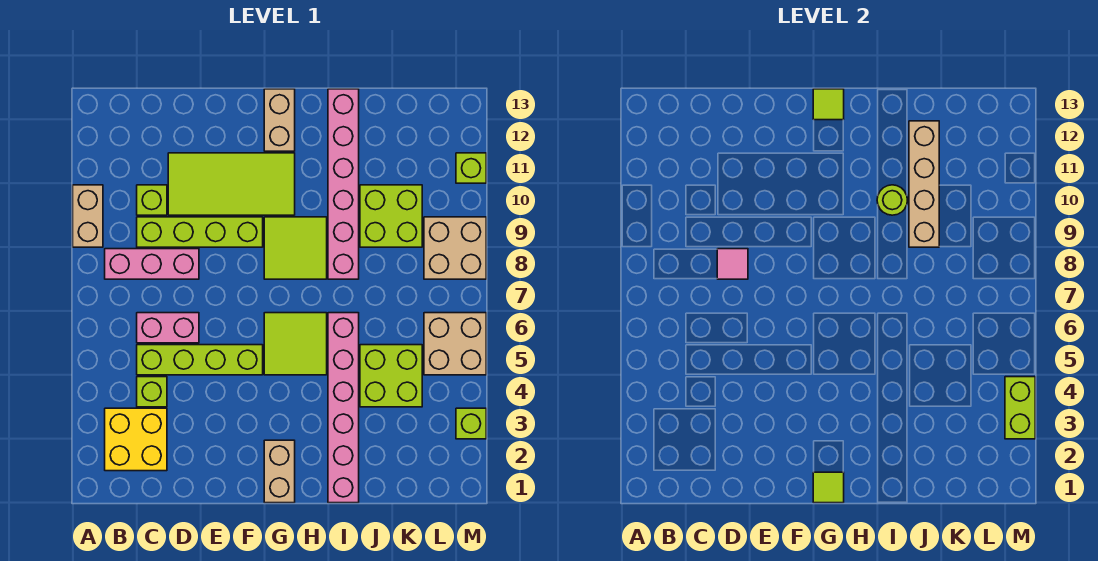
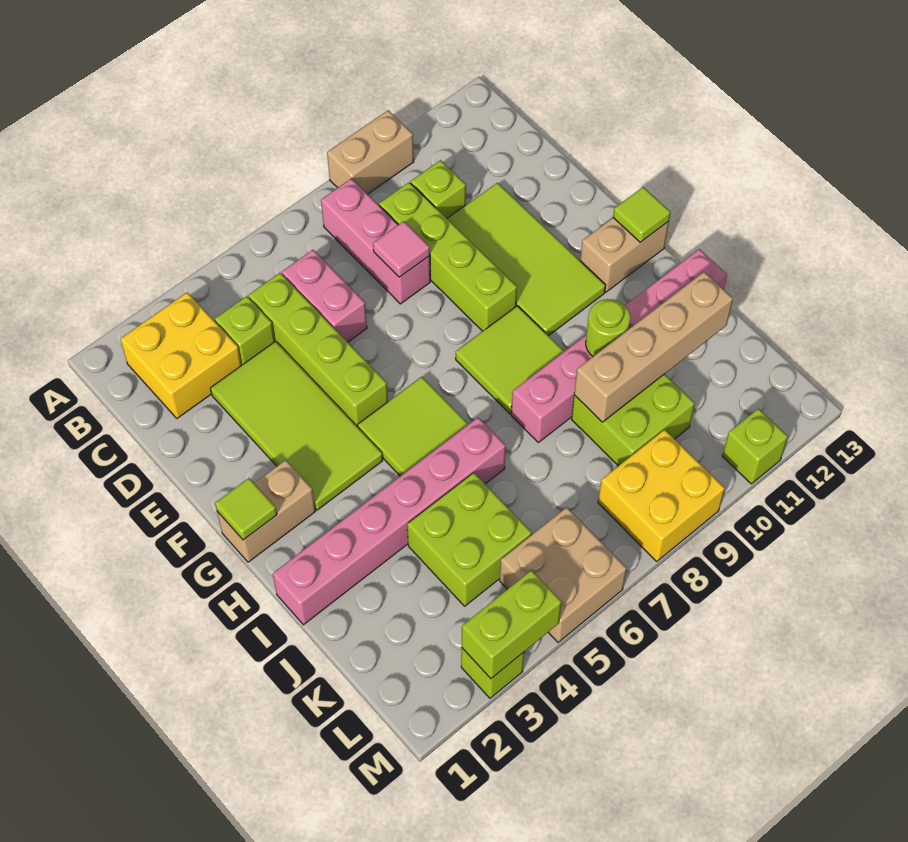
none -> lime tile D3:G4 level 1
tan brick L8:M9 level 1 -> yellow brick L8:M9 level 1

